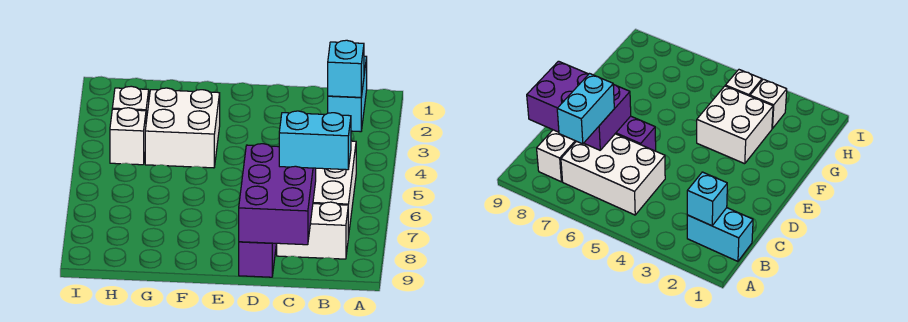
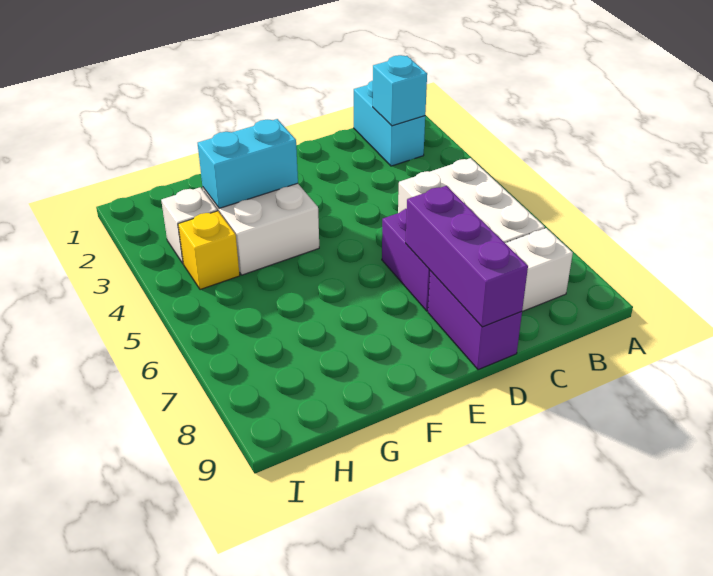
cyan brick B7:C7 level 3 -> cyan brick F3:G3 level 2
purple brick C7:D9 level 2 -> purple brick D7:D9 level 2
white brick H4 level 1 -> yellow brick H4 level 1

